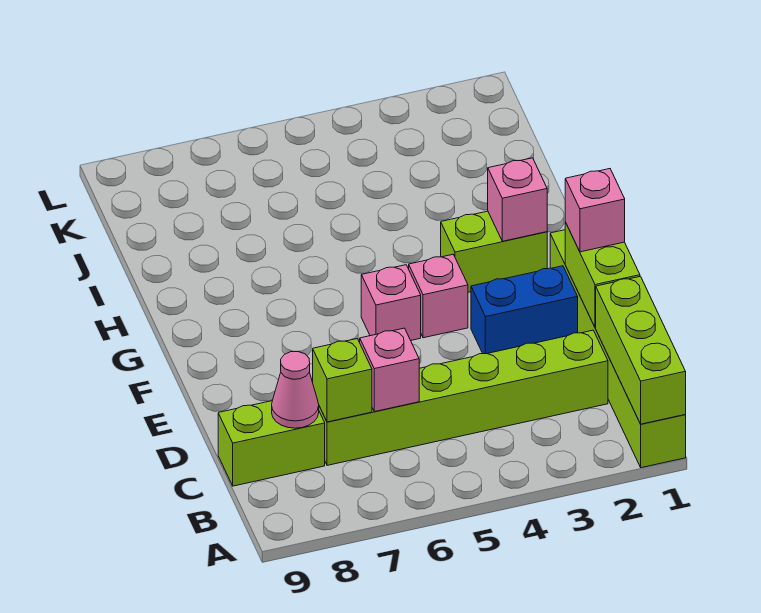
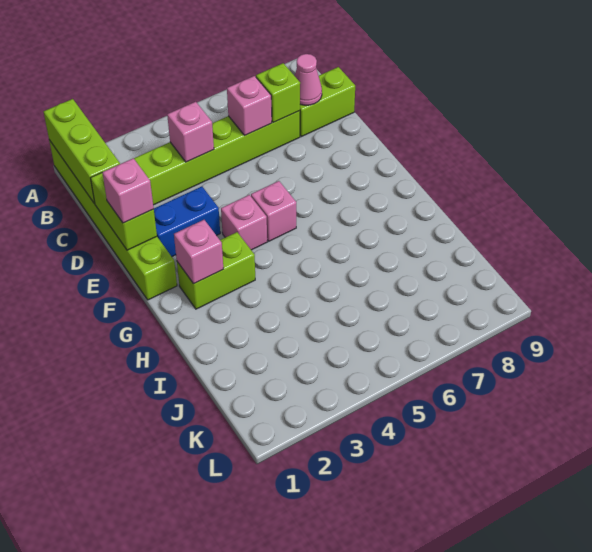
none -> pink brick C4 level 2

